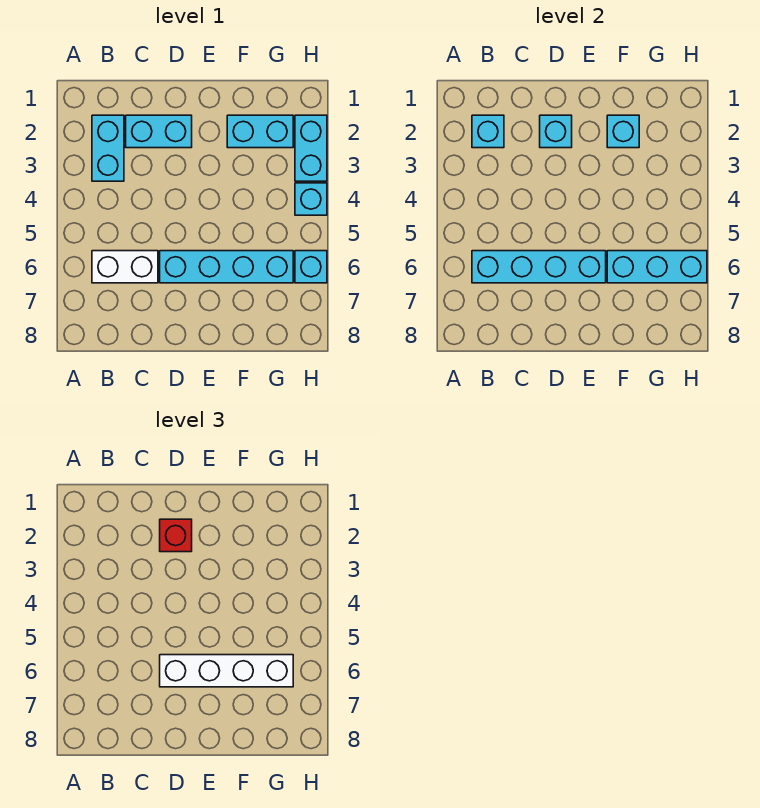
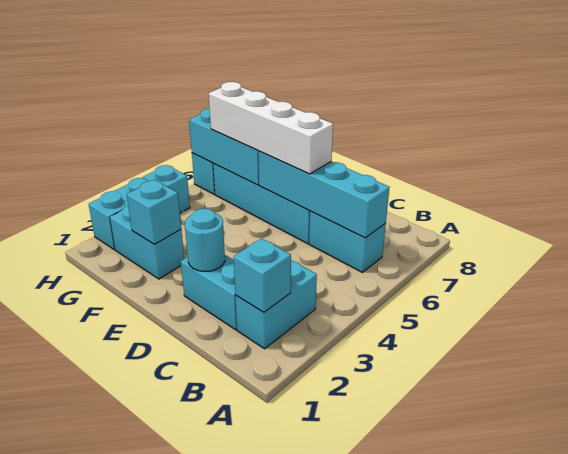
white brick B6:C6 level 1 -> cyan brick B6:C6 level 1
cyan brick D2 level 2 -> cyan round brick D2 level 2
red brick D2 level 3 -> none

